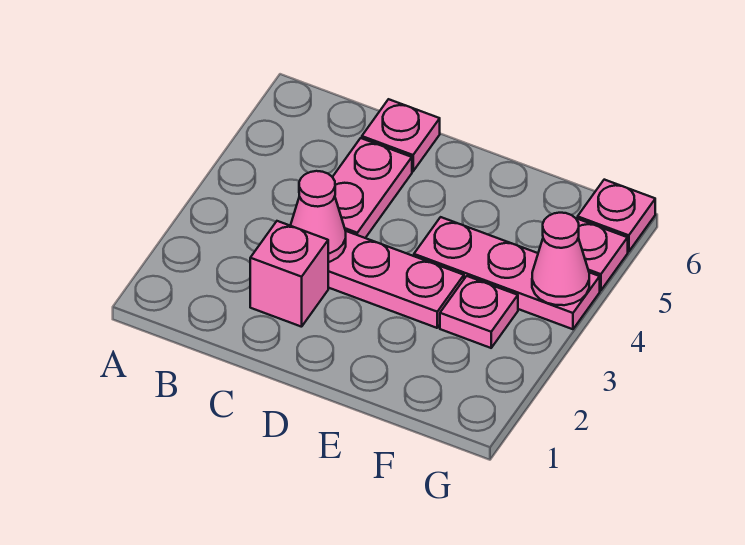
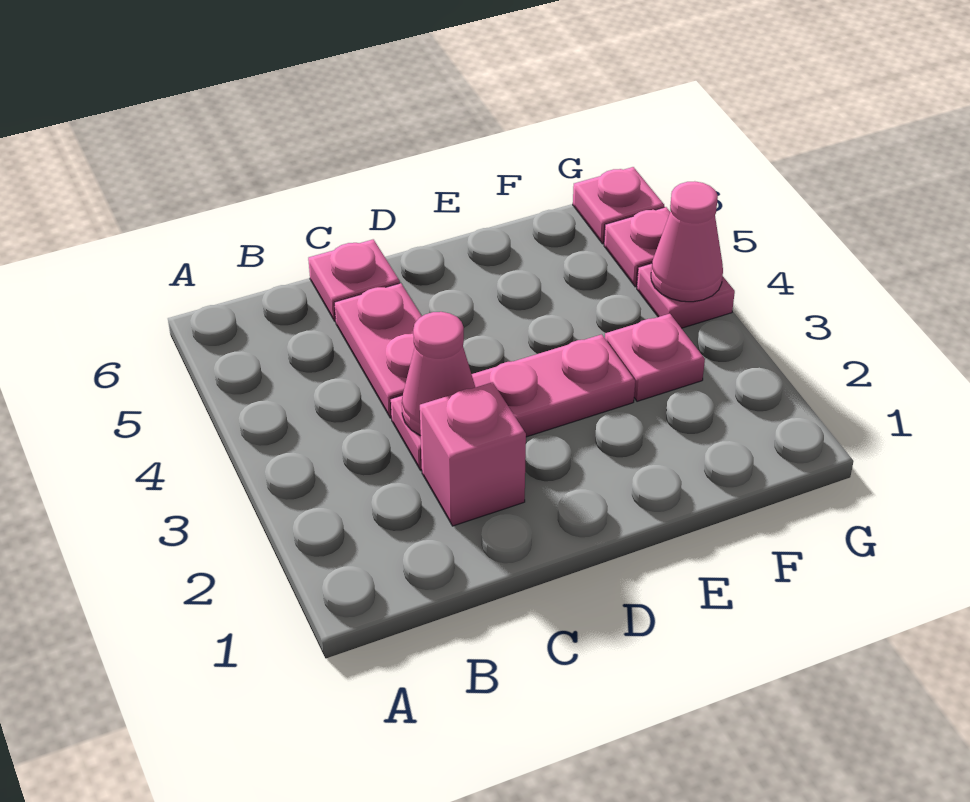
pink plate E4:G4 level 1 -> pink plate G4 level 1

